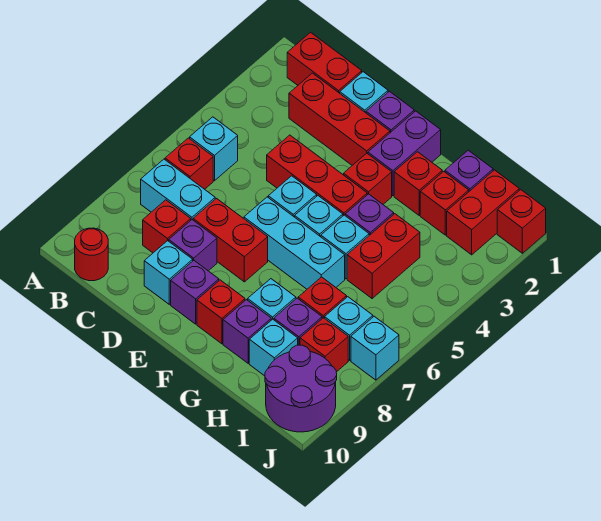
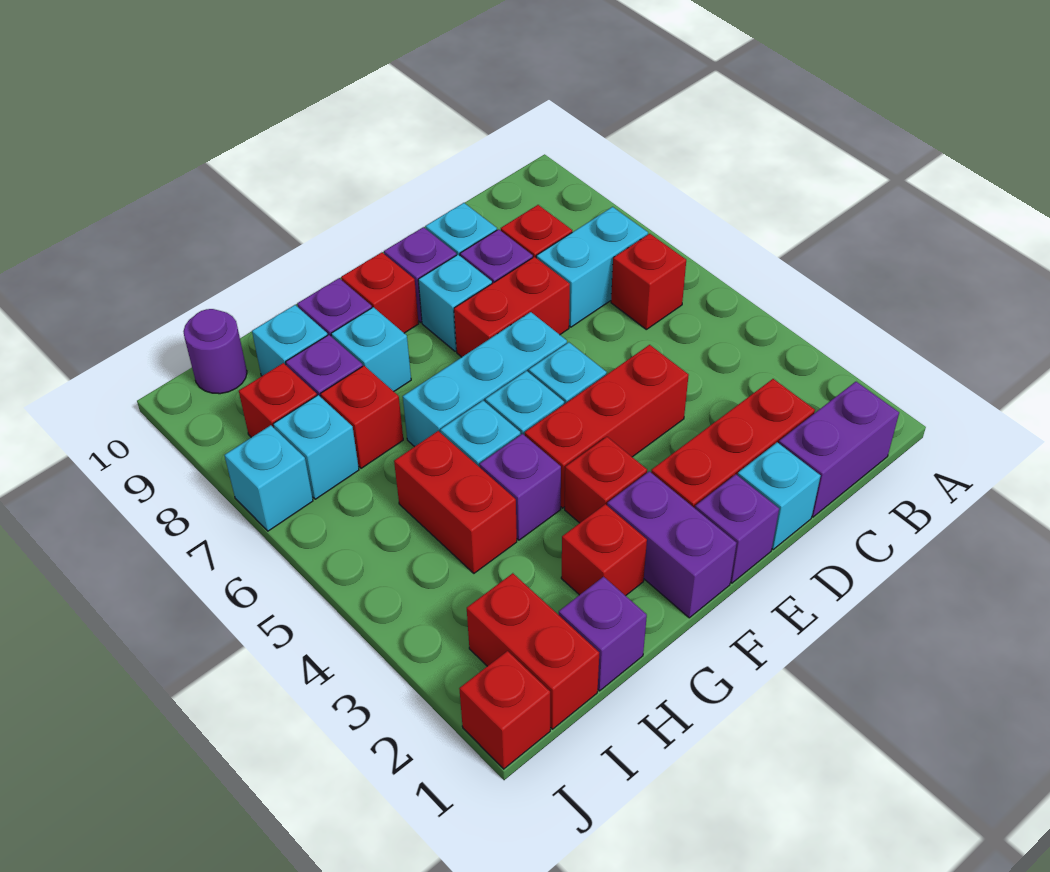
red brick B1:C1 level 1 -> purple brick B1:C1 level 1
cyan brick B5 level 1 -> cyan brick E8 level 1
red round brick B10 level 1 -> none
red brick H2 level 1 -> none
purple round brick I9:J10 level 1 -> purple round brick I10 level 1

